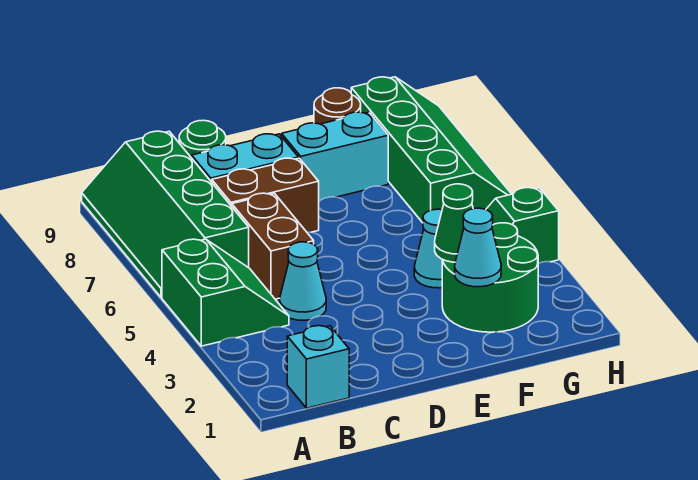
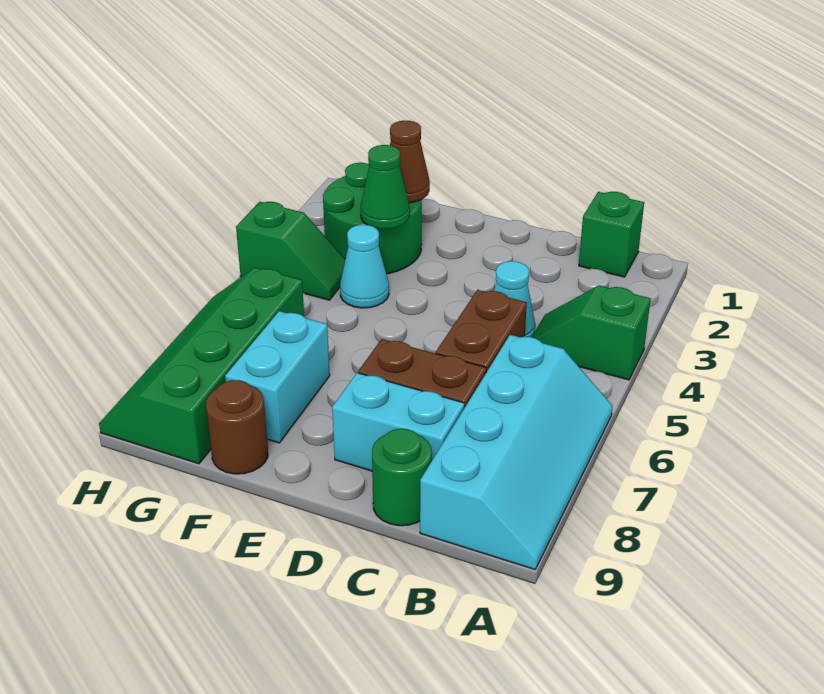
green slope A4:B5 level 1 top A -> green slope A4:B4 level 1 top A
green slope A6:B9 level 1 top B -> cyan slope A6:B9 level 1 top B
cyan brick B1 level 1 -> green brick B1 level 1
cyan brick E8:F8 level 1 -> cyan brick F7:F8 level 1
cyan cone F2 level 2 -> brown cone F2 level 2

